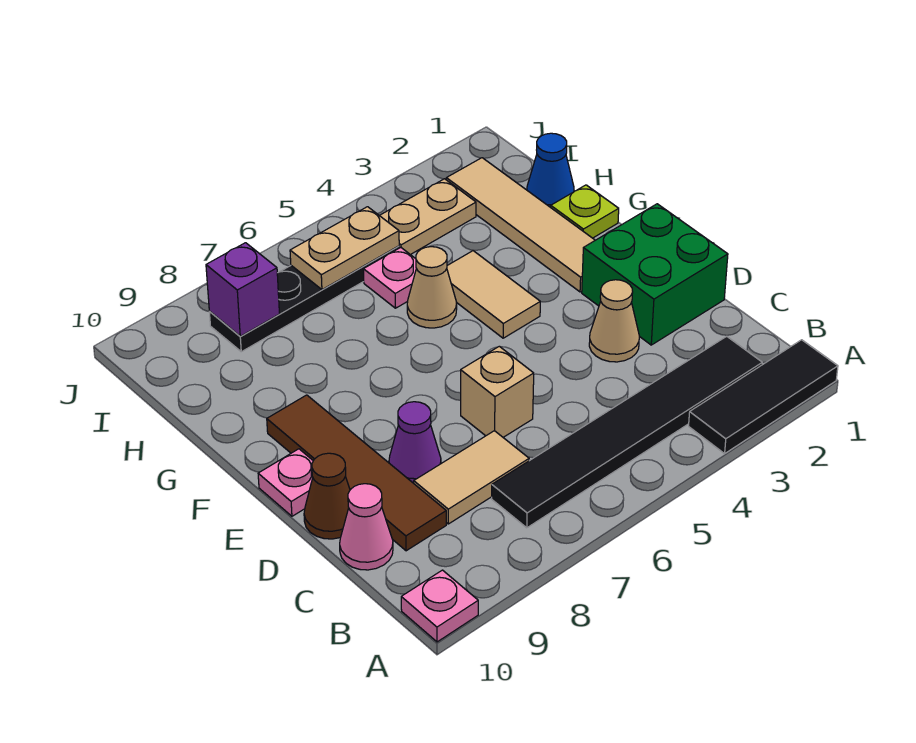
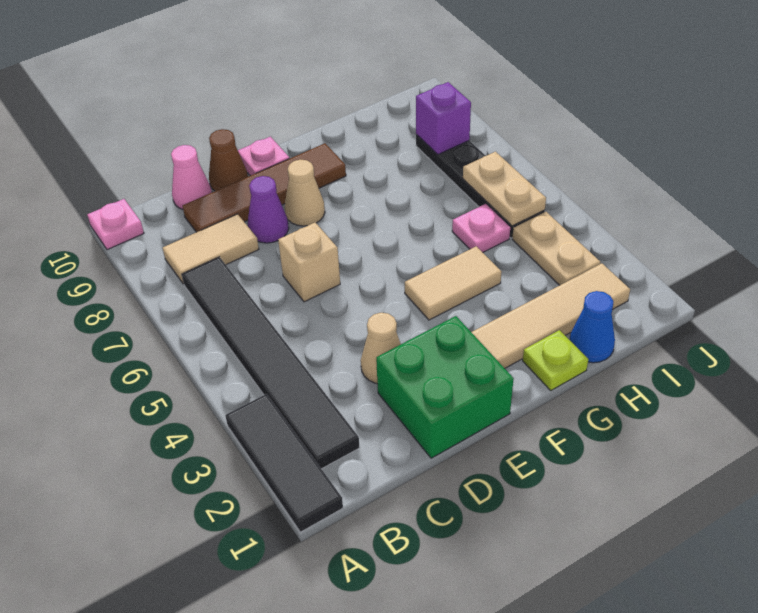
tan tile C7:C8 level 1 -> tan tile B8:C8 level 1
tan cone G5 level 1 -> tan cone E8 level 1

